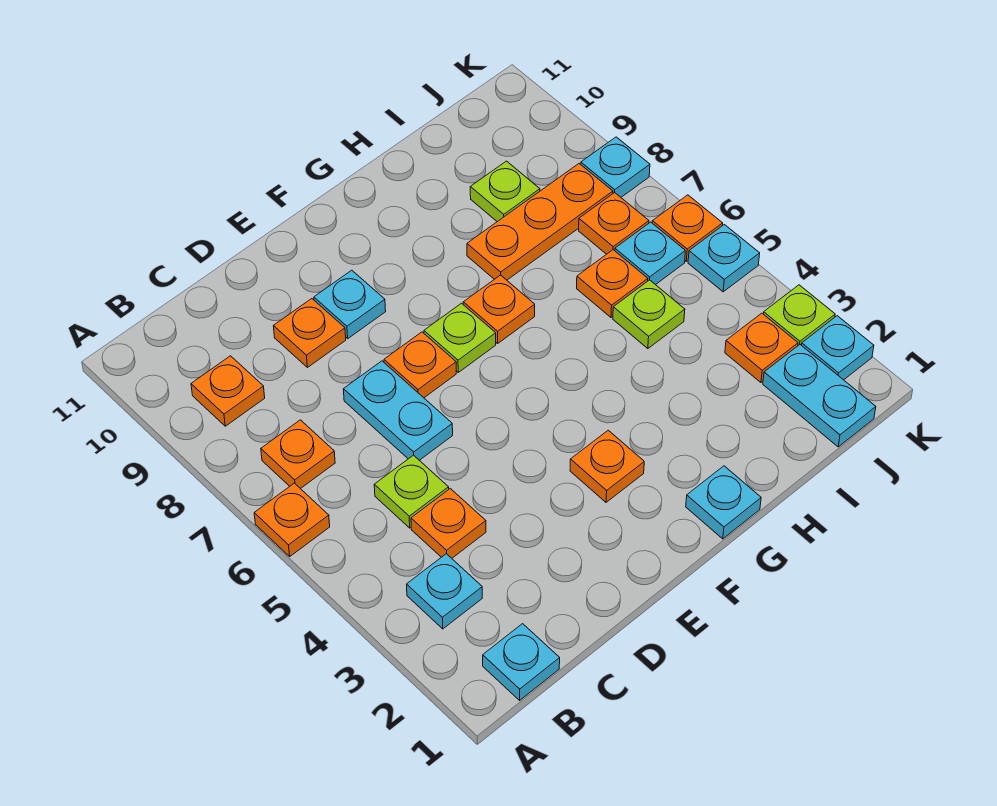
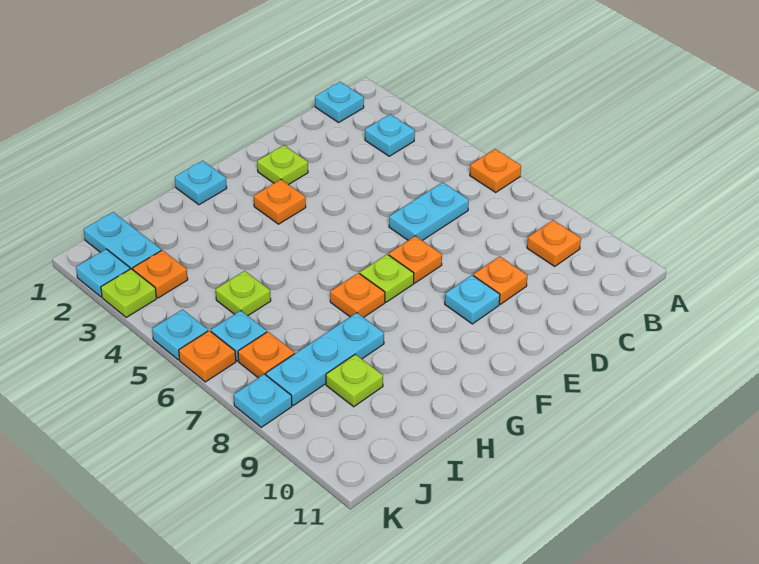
orange plate B7 level 1 -> none
orange plate C4 level 1 -> none
lime plate C5 level 1 -> lime plate E2 level 1
cyan plate D6:D7 level 1 -> cyan plate C6:D6 level 1
orange plate H8:J8 level 1 -> cyan plate H8:J8 level 1
orange plate I6 level 1 -> none

